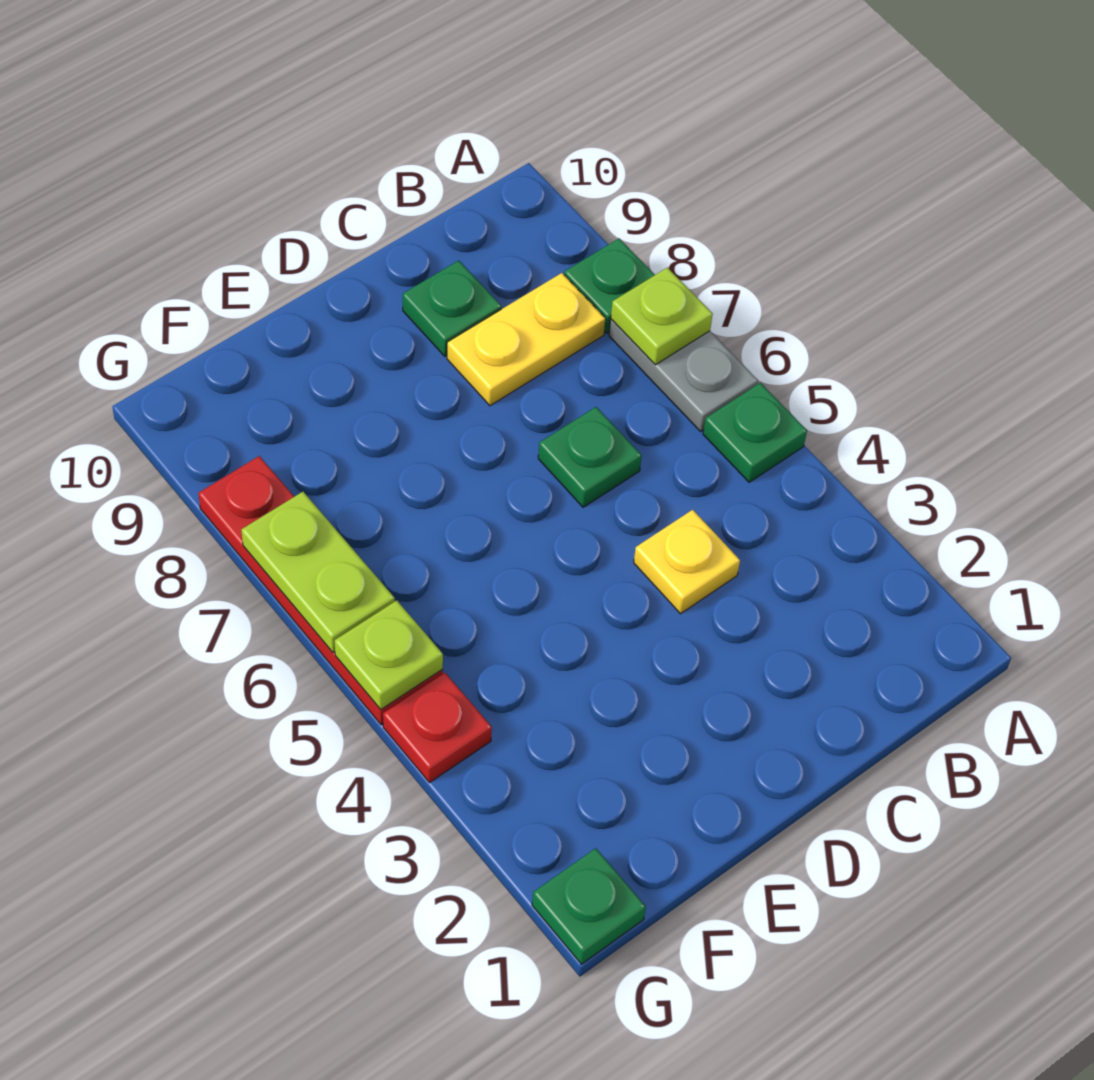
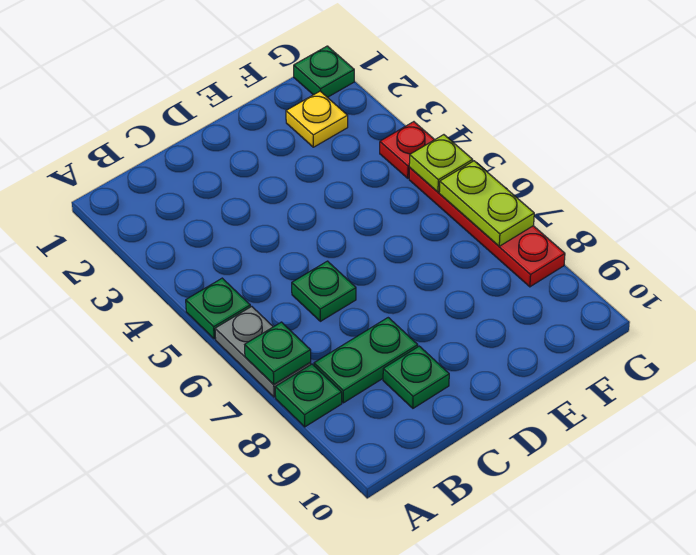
lime plate A7 level 2 -> green plate A7 level 2
yellow plate B8:C8 level 1 -> green plate B8:C8 level 1
yellow plate C4 level 1 -> yellow plate F2 level 1

